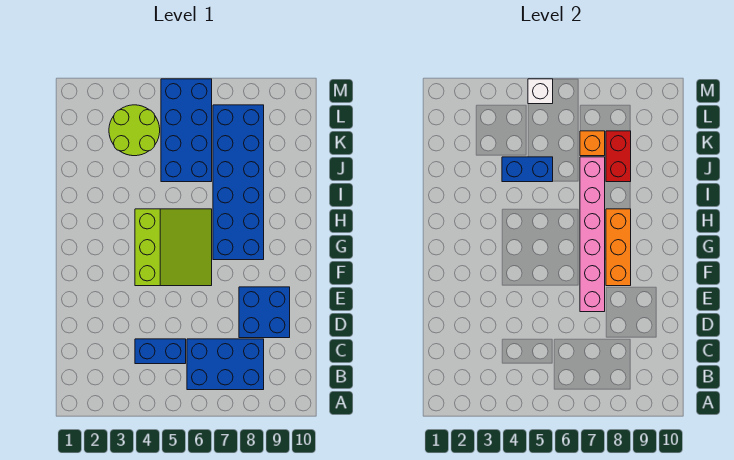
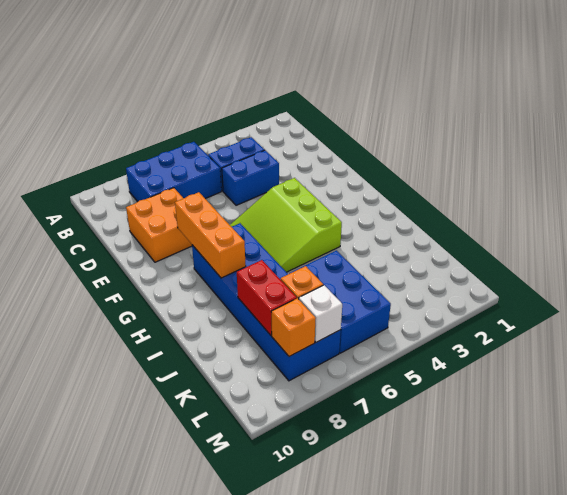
blue brick D8:E9 level 1 -> orange brick D8:E9 level 1
pink brick E7:J7 level 2 -> none
blue brick J4:J5 level 2 -> blue brick D4:D5 level 1
blue brick J5:M6 level 1 -> blue brick J5:L6 level 1
lime round brick K3:L4 level 1 -> none
none -> orange brick L8 level 2
white brick M5 level 2 -> white brick L7 level 2

